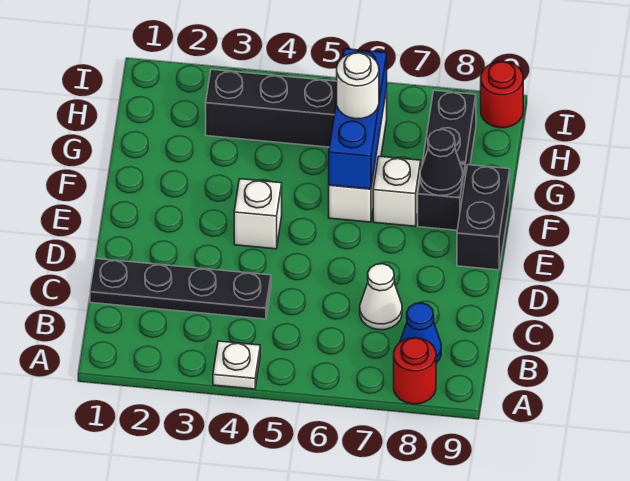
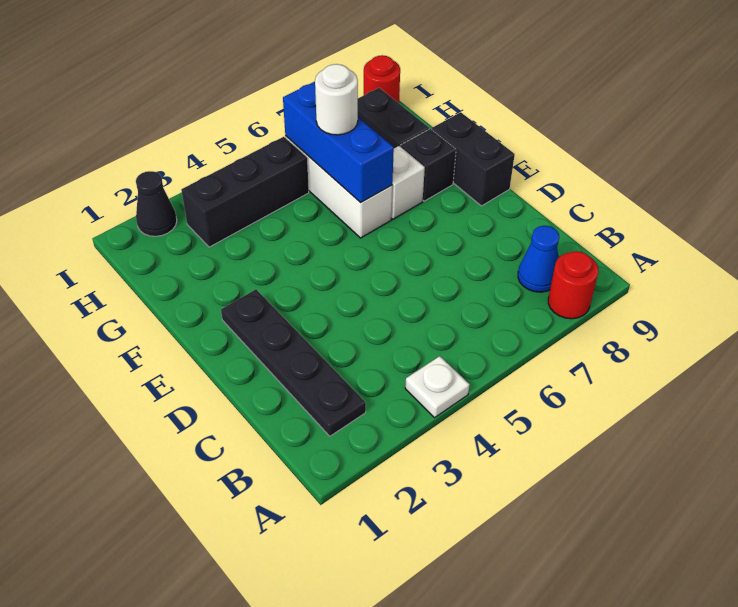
black plate C1:C4 level 1 -> black plate B2:E2 level 1
white cone C7 level 1 -> none
white brick E4 level 1 -> none
black cone F8 level 2 -> black cone I2 level 1

